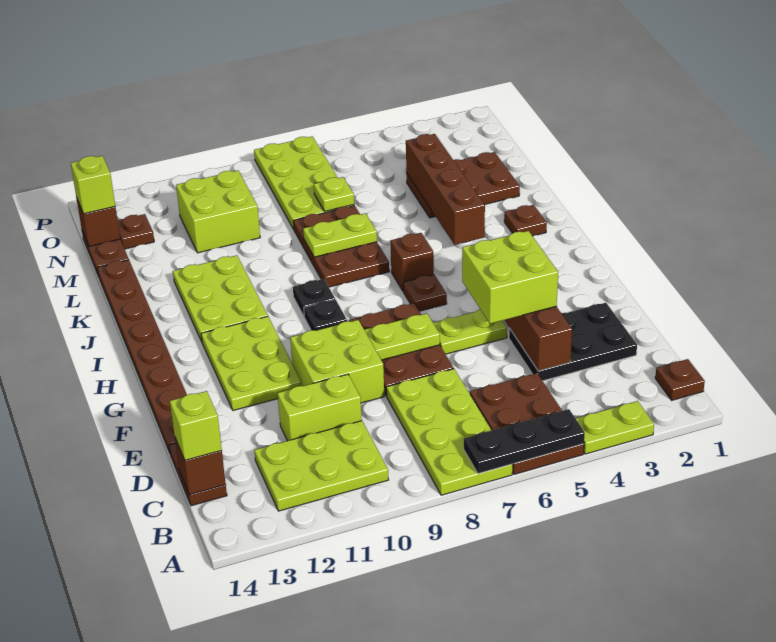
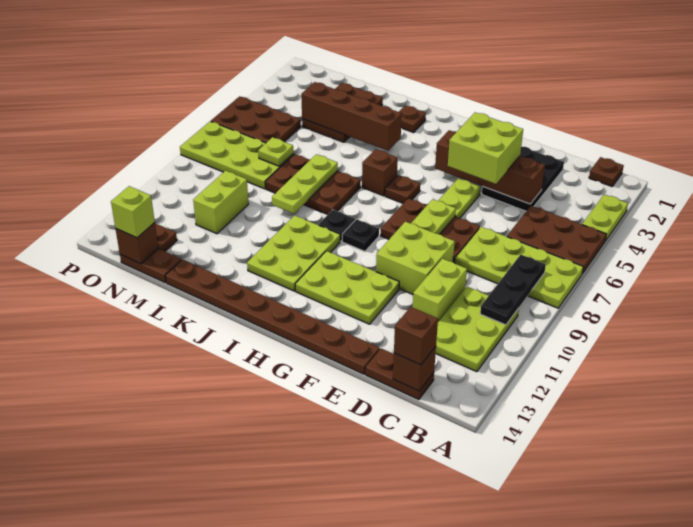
black plate A5:A7 level 2 -> black plate B8:B10 level 2
lime brick C14 level 3 -> brown brick C14 level 3
lime plate I11:K12 level 1 -> lime plate I10:J12 level 1
lime plate K7:K8 level 2 -> lime plate K7:K9 level 2
lime brick M10:N11 level 1 -> lime brick M10:M11 level 1
none -> brown plate N5:P6 level 1

